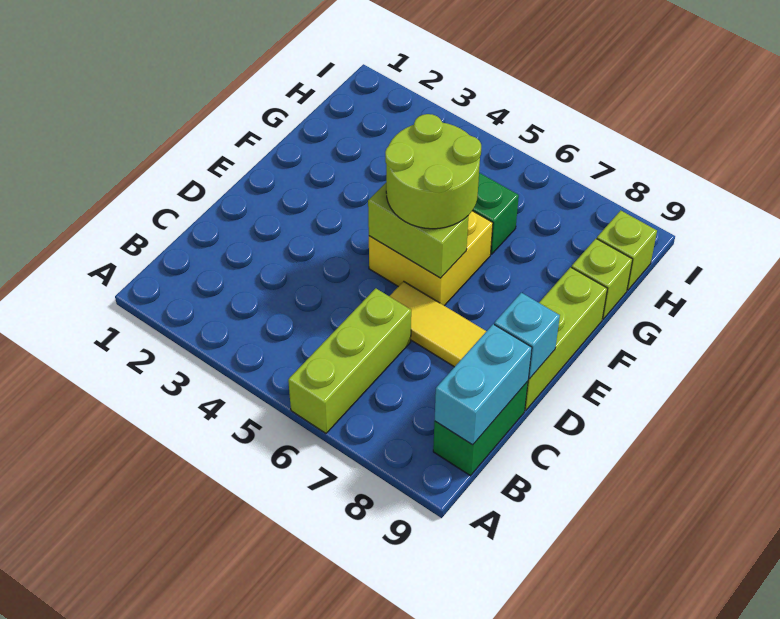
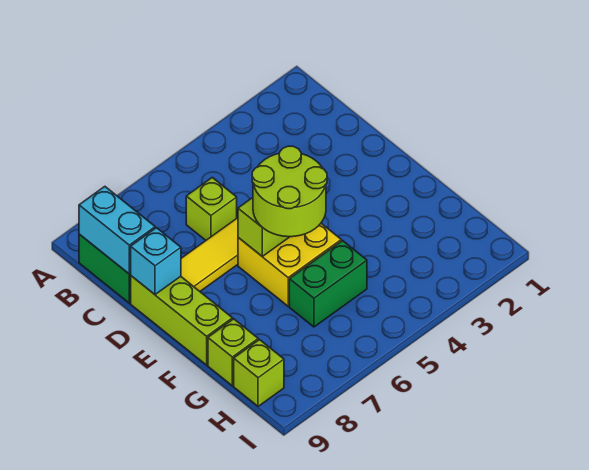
lime brick A6:C6 level 1 -> lime brick C6 level 1

